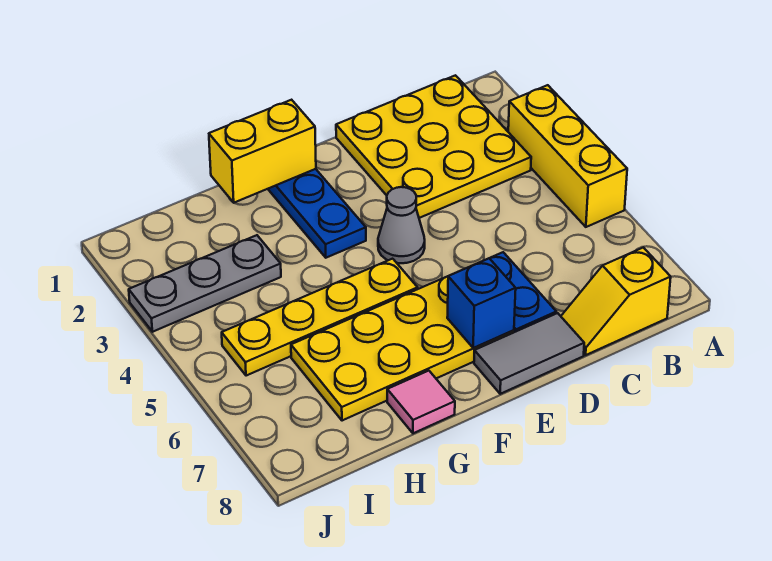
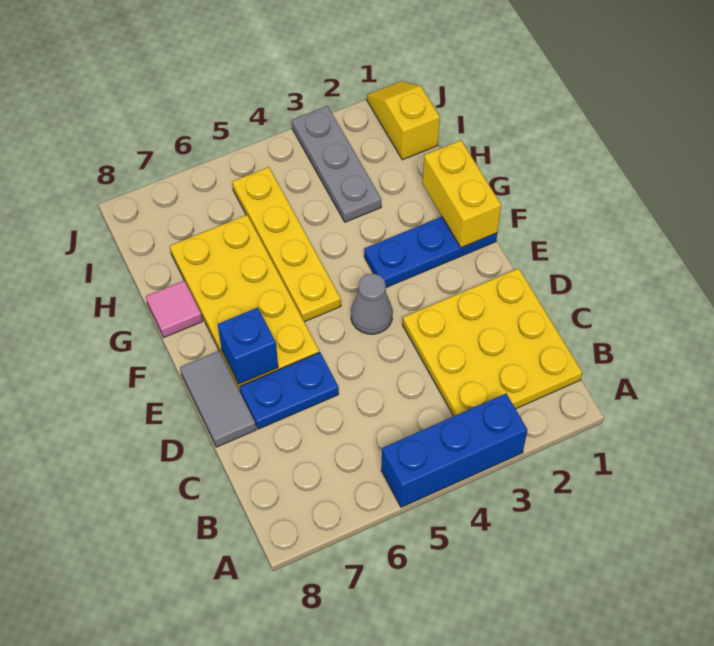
yellow brick A3:A5 level 1 -> blue brick A3:A5 level 1
yellow slope B8:C8 level 1 top B -> yellow slope I1:J1 level 1 top I

